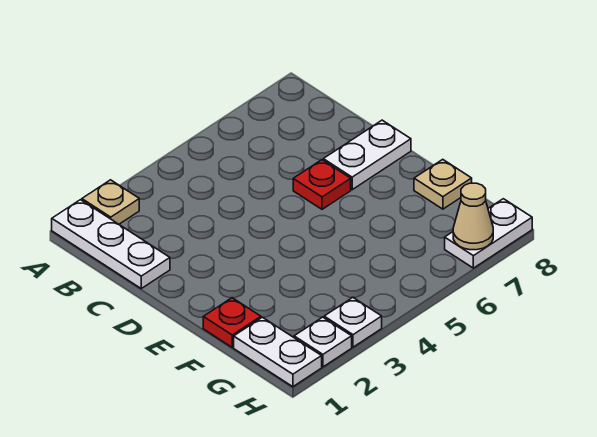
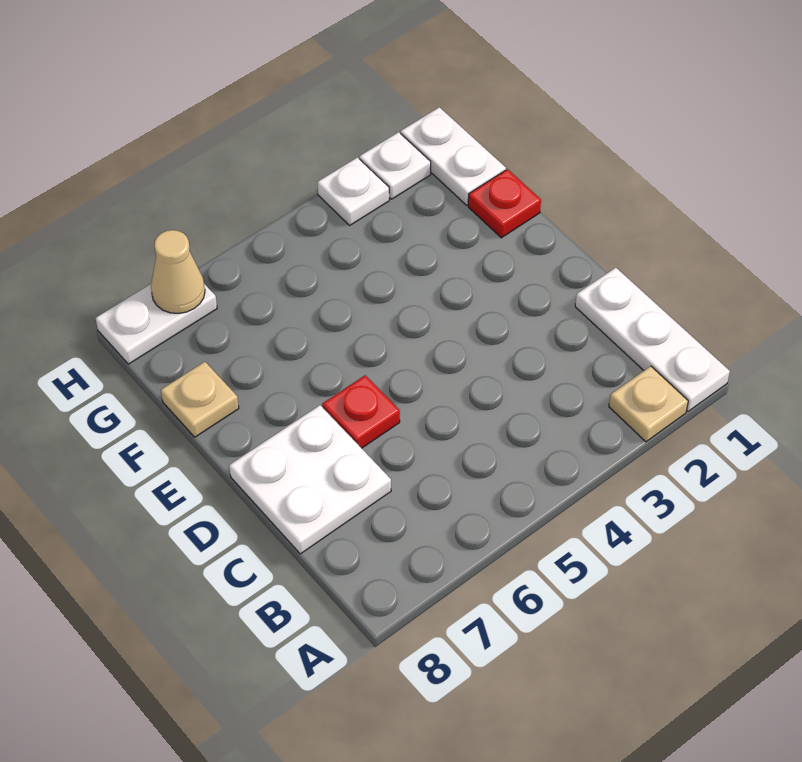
white plate D7:D8 level 1 -> white plate C7:D8 level 1

